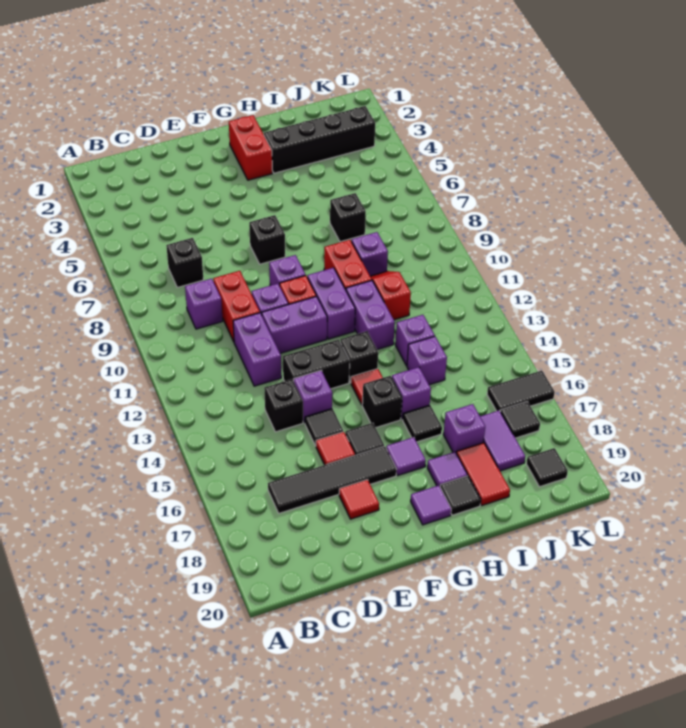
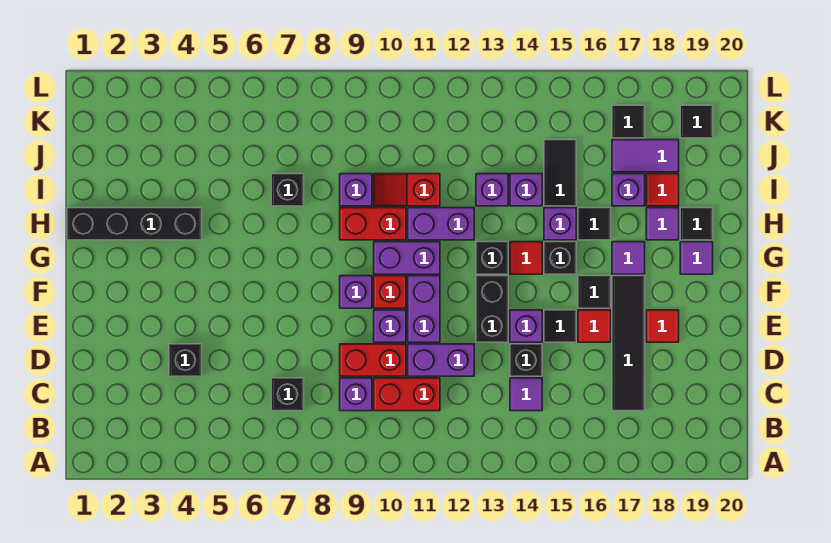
none -> purple tile C14 level 1
black brick F7 level 1 -> black brick D4 level 1
red brick G2:G3 level 1 -> red brick C10:C11 level 1
black brick H3:K3 level 1 -> black brick H1:H4 level 1
red tile I18:I19 level 1 -> red tile I18 level 1
black tile K16:L16 level 1 -> black tile I15:J15 level 1

